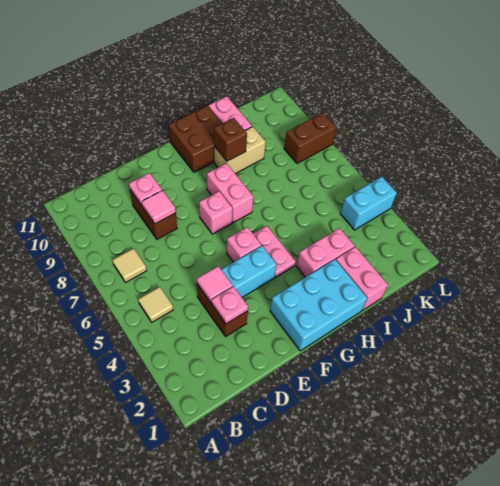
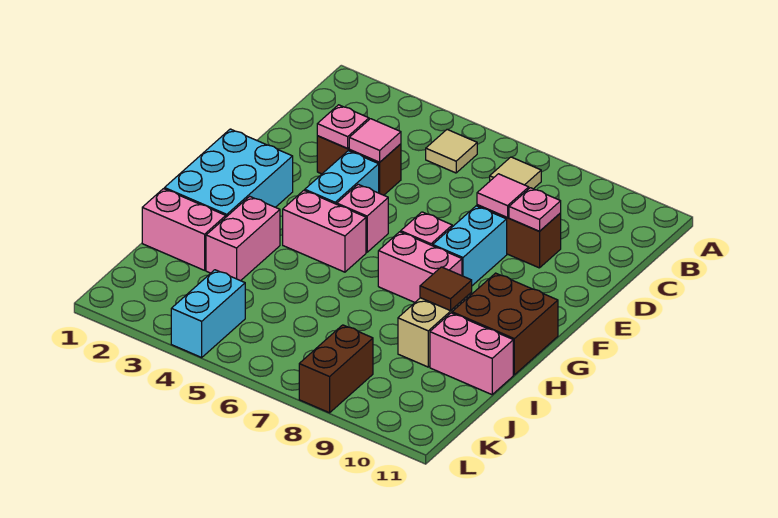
none -> cyan brick E8:F8 level 1
pink plate G4:G5 level 1 -> pink brick G4:G5 level 1
brown brick H9 level 2 -> brown tile H9 level 2

